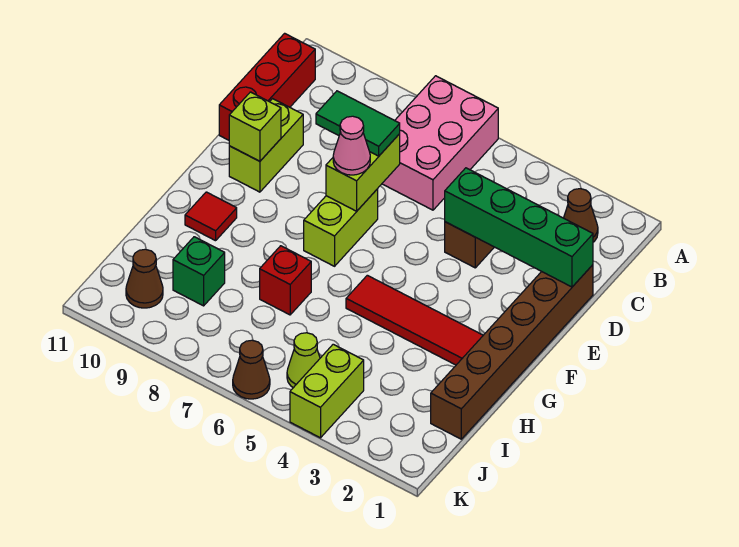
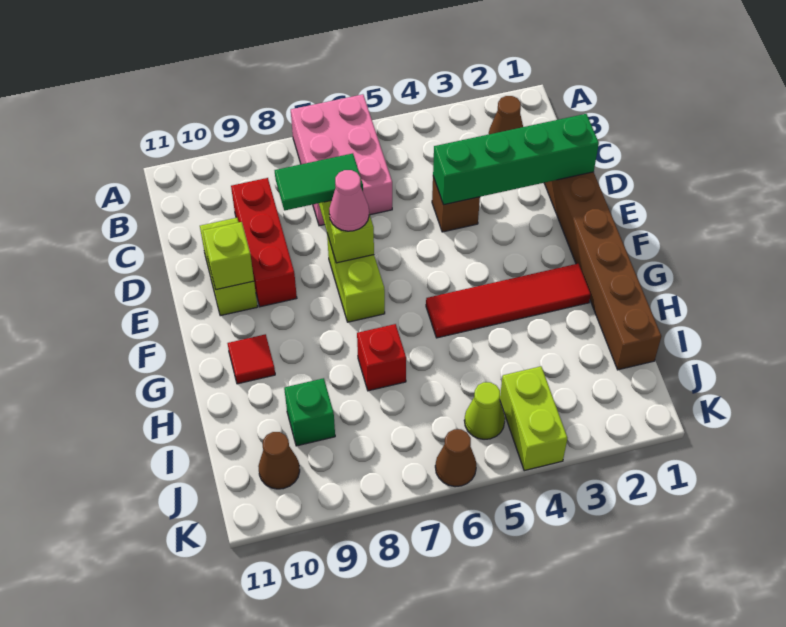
red brick B11:D11 level 1 -> red brick C9:E9 level 1

